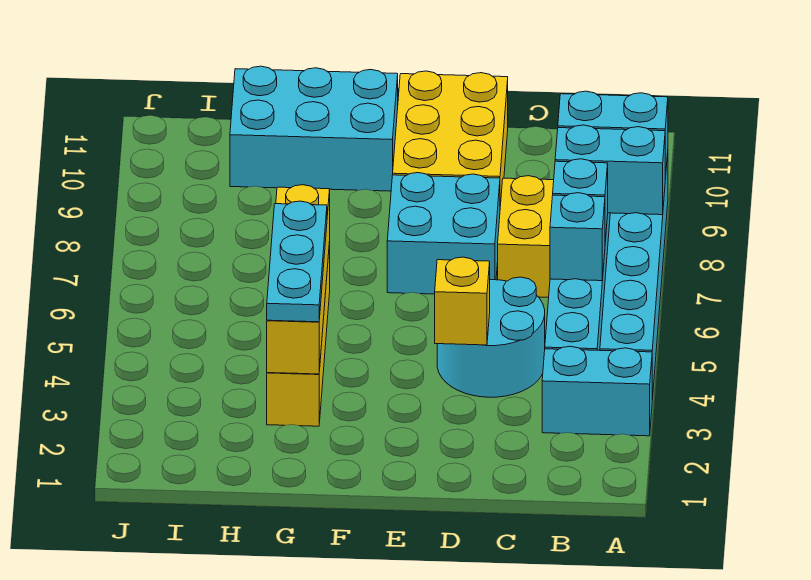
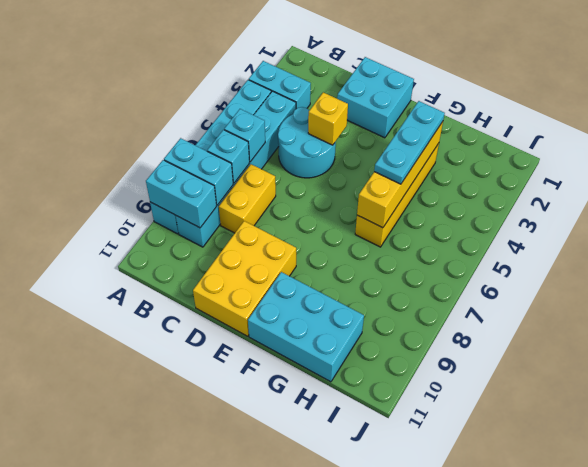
cyan brick D7:E8 level 1 -> cyan brick D1:E2 level 1

